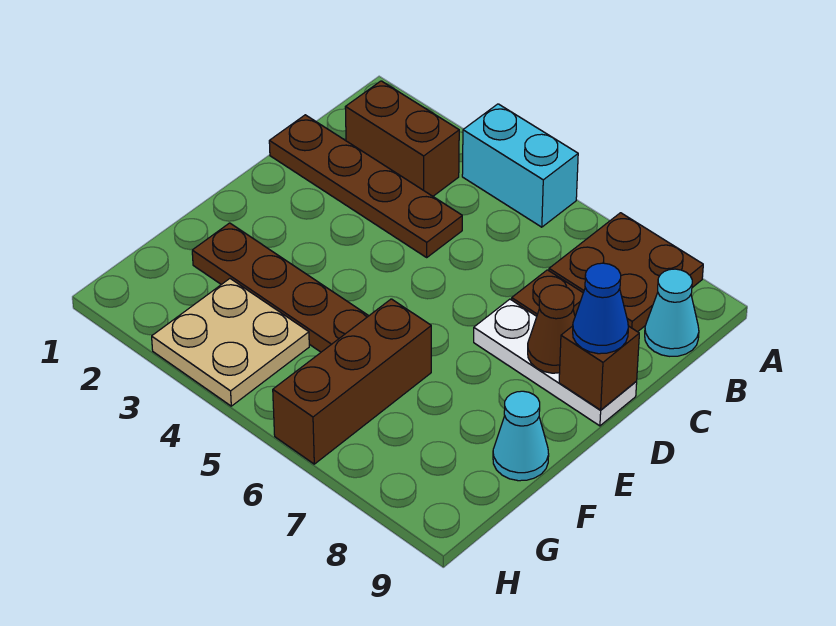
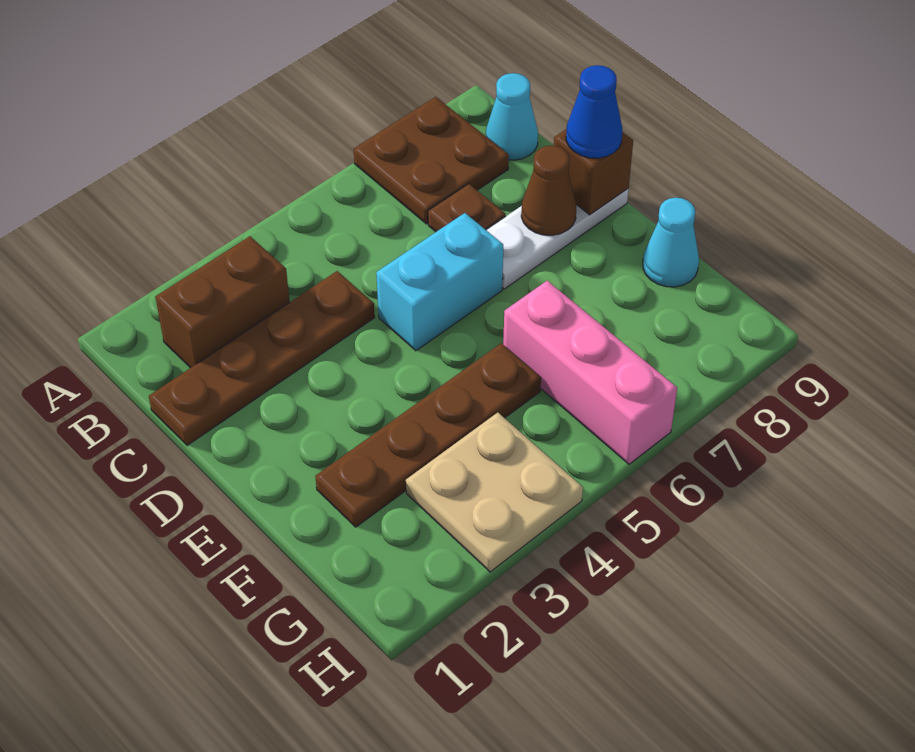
cyan brick A4:A5 level 1 -> cyan brick D5:D6 level 1
brown brick F6:H6 level 1 -> pink brick F6:H6 level 1

